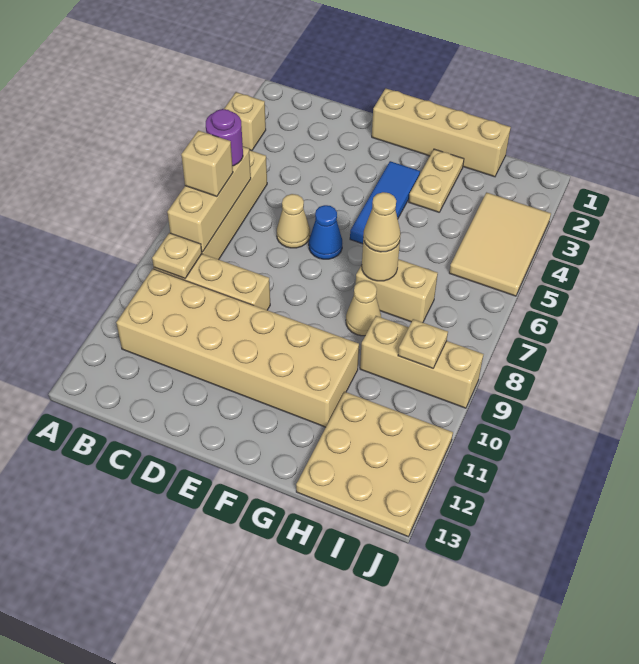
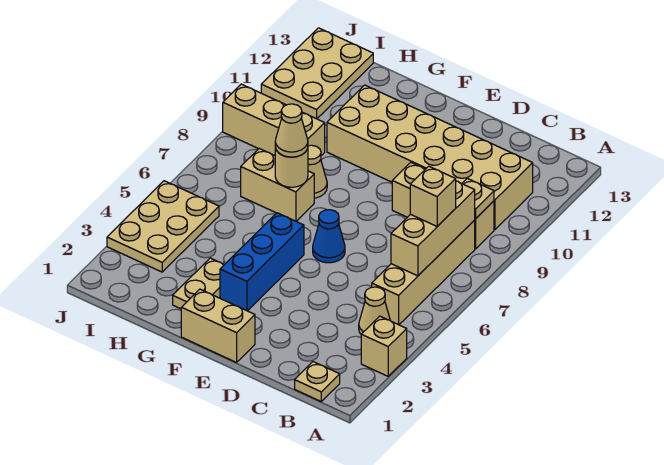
purple round brick B6 level 3 -> none
tan cone D6 level 1 -> tan cone B4 level 1
tan brick E1:H1 level 1 -> tan brick E1:F1 level 1
blue tile F3:F5 level 1 -> blue brick F3:F5 level 1
tan plate H11:J13 level 1 -> tan plate I11:J13 level 1
tan tile I3:J5 level 1 -> tan plate I3:J5 level 1
tan plate I9 level 2 -> tan plate B1 level 1

